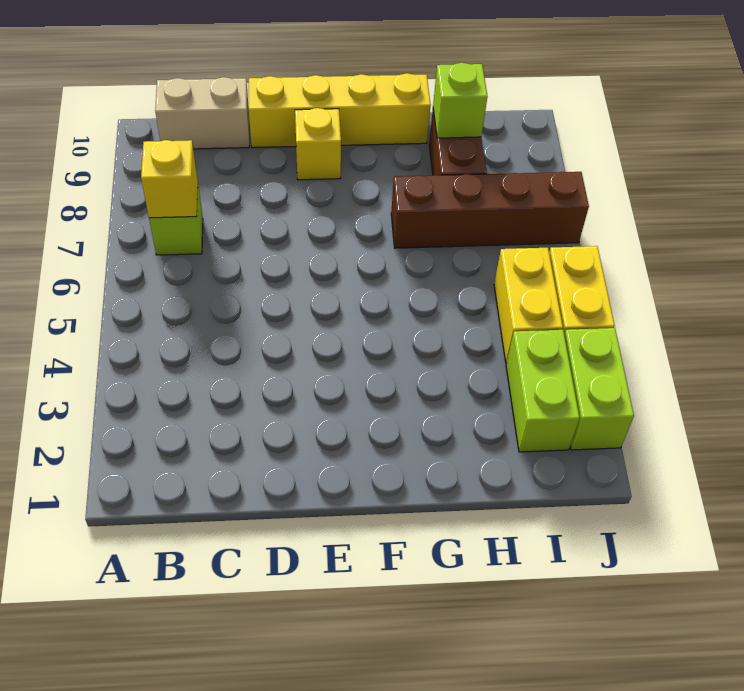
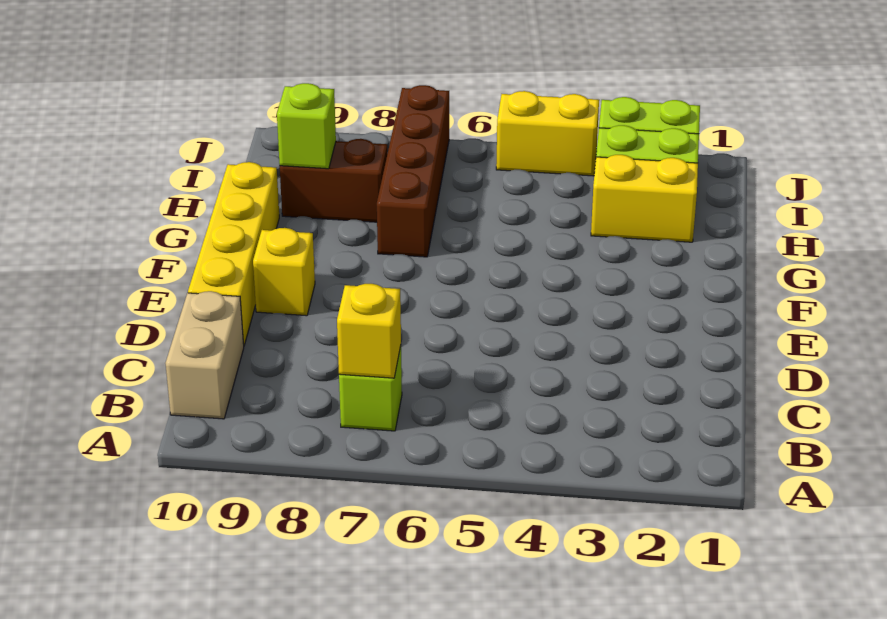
yellow brick I4:I5 level 1 -> yellow brick H2:H3 level 1

